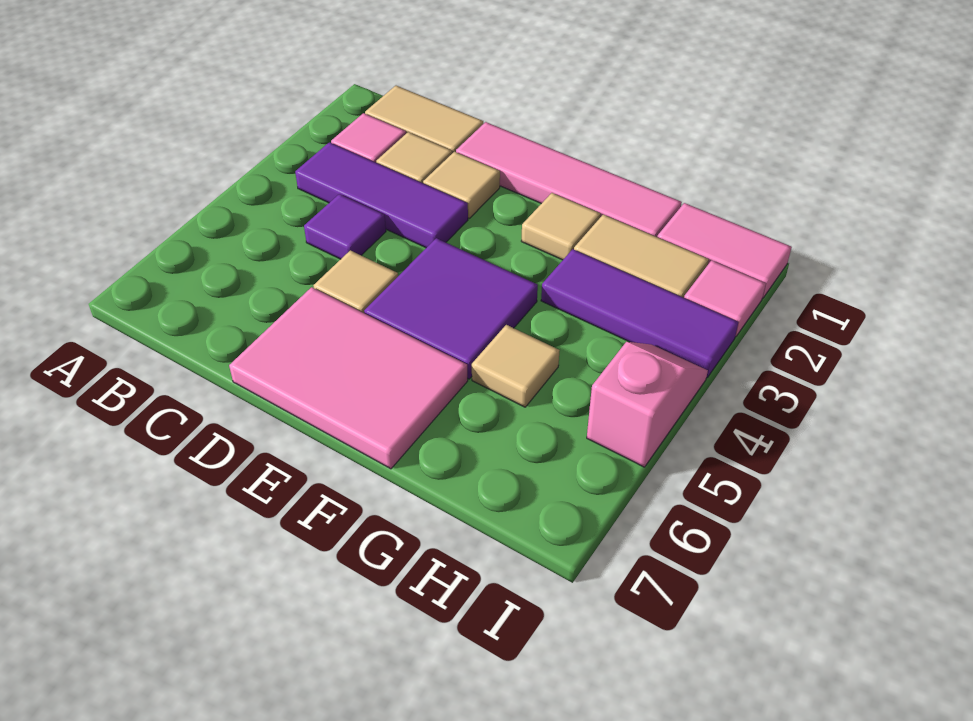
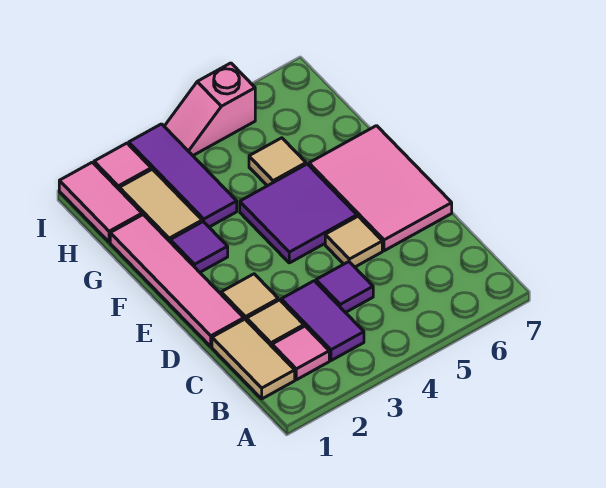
purple tile B3:D3 level 1 -> purple tile B3:C3 level 1
tan tile F2 level 1 -> purple tile F2 level 1

